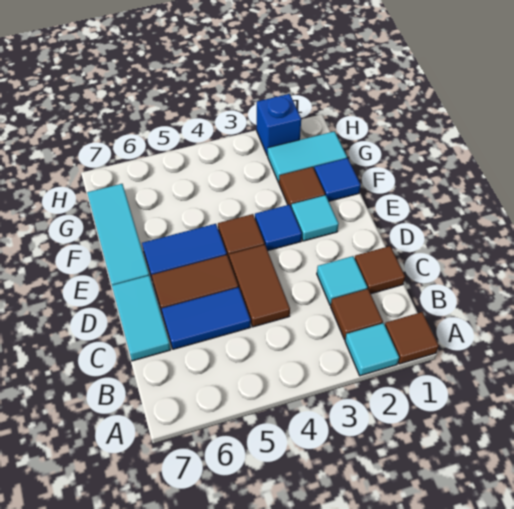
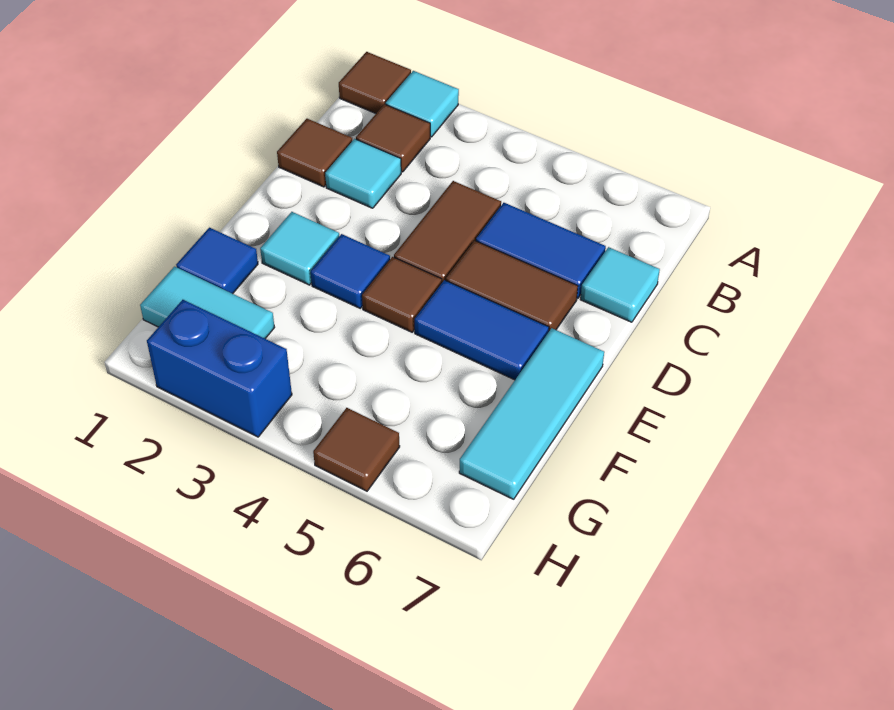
cyan tile C7:D7 level 1 -> cyan tile C7 level 1
brown tile F2 level 1 -> brown tile H5 level 1
blue brick H2 level 1 -> blue brick H2:H3 level 1

